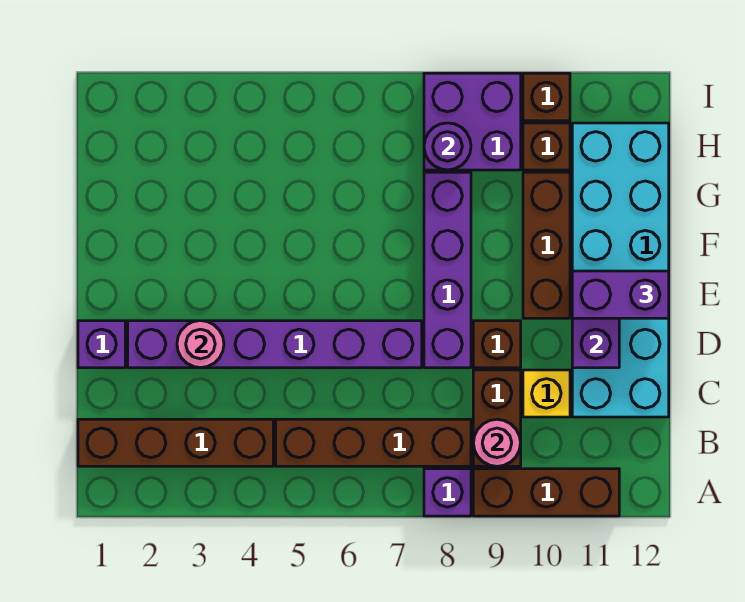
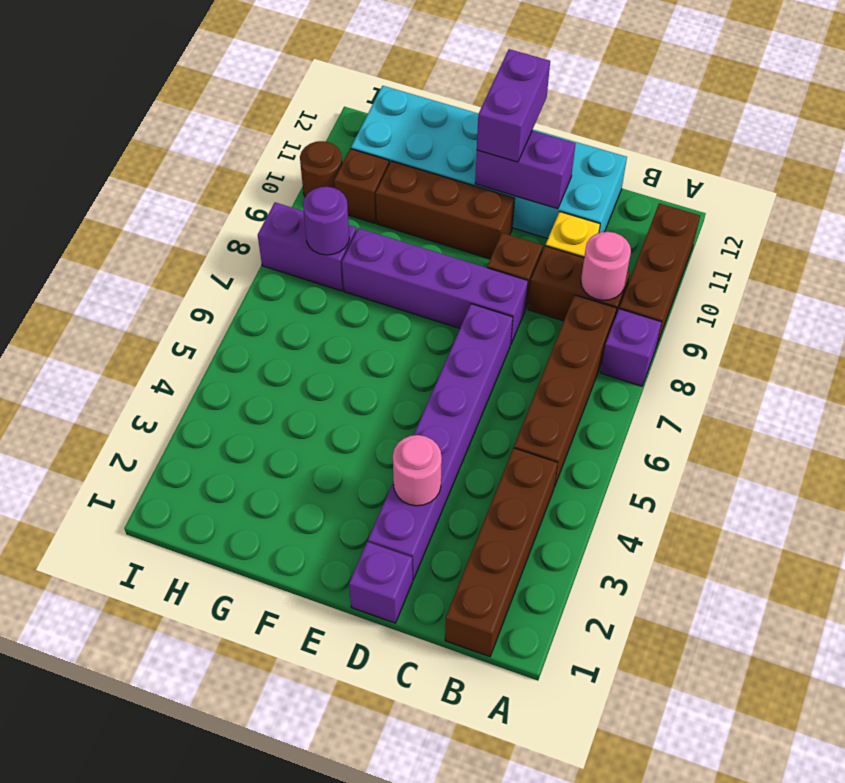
purple brick H8:I9 level 1 -> purple brick H8:I8 level 1
brown brick I10 level 1 -> brown round brick I10 level 1

